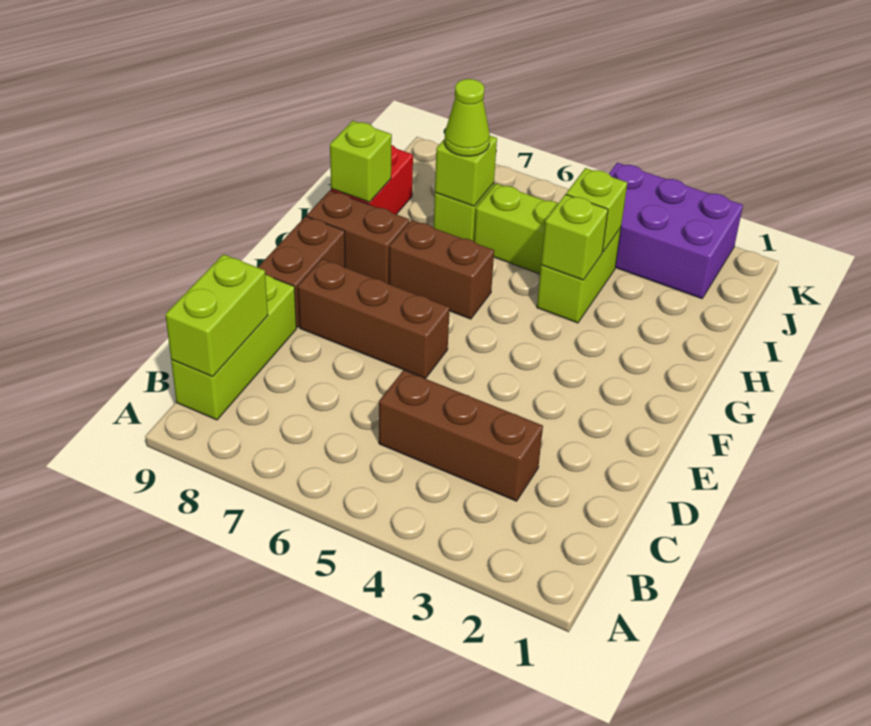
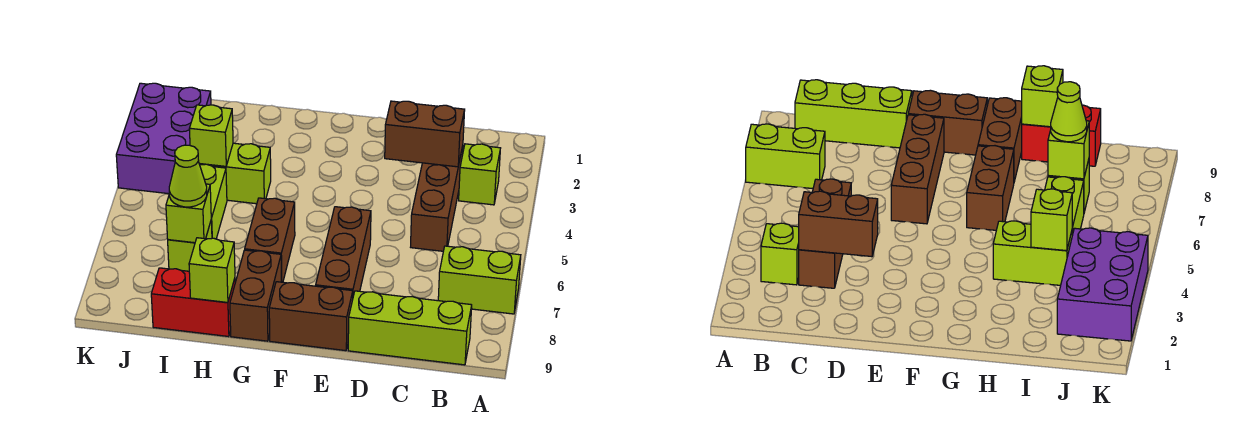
lime brick B9:C9 level 2 -> lime brick A7:B7 level 1
none -> brown brick C3:D3 level 2
lime brick H4 level 2 -> lime brick B3 level 1

